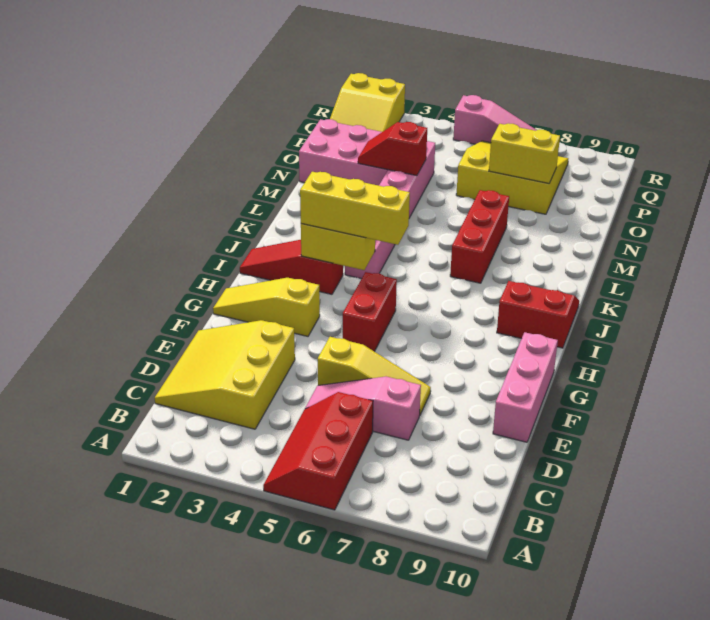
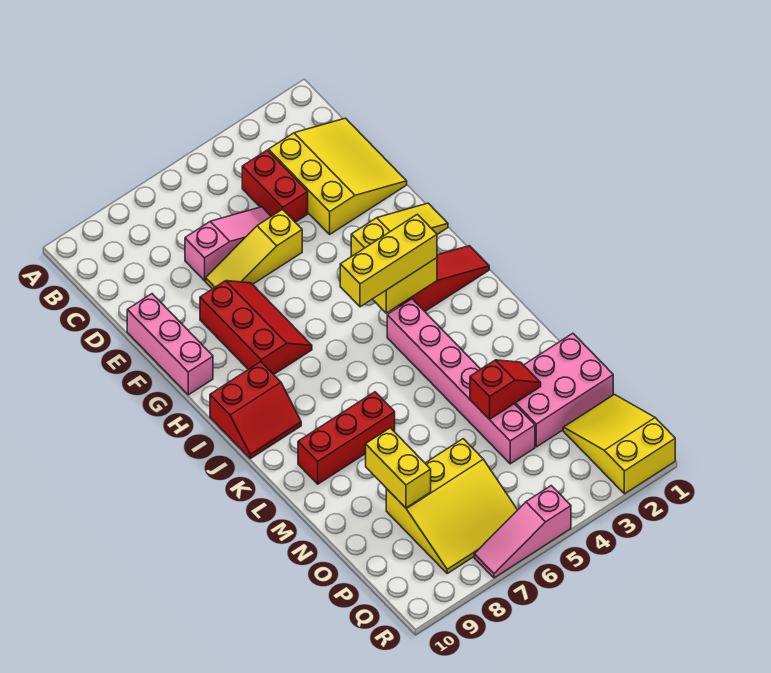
red slope A5:C6 level 1 top 6 -> red slope F7:H8 level 1 top 8
red brick G5:H5 level 1 -> red brick C4:D4 level 1
red brick K7:M7 level 1 -> red brick L7:L9 level 1
yellow brick O7:O8 level 2 -> yellow brick N8:O8 level 2

